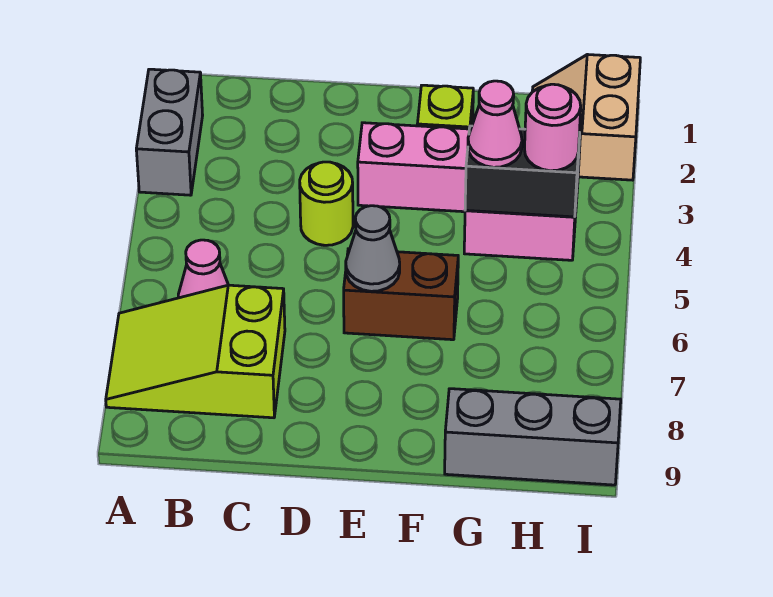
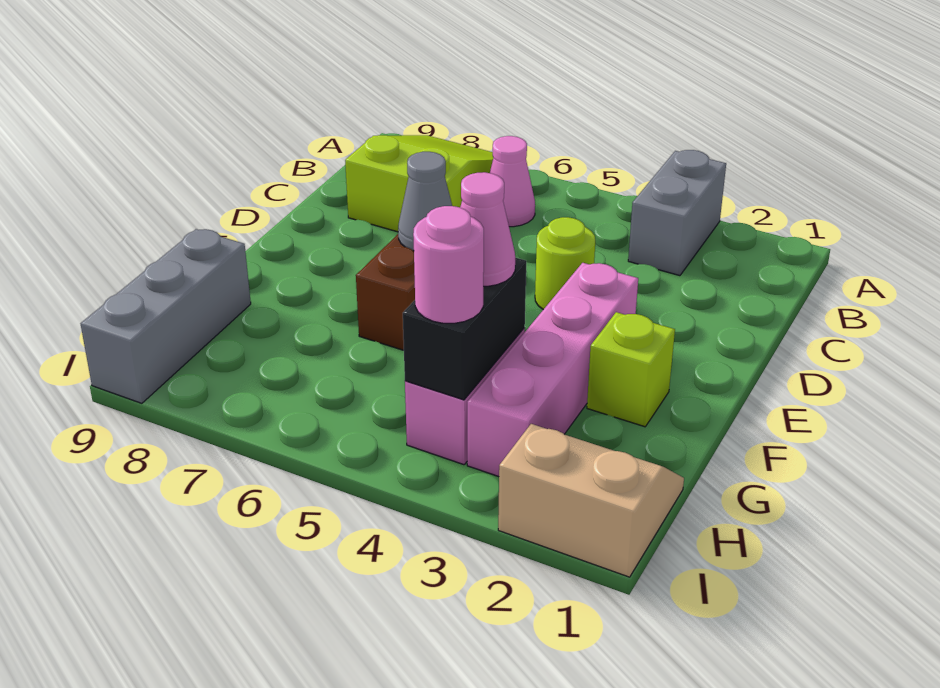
grey brick A2:A3 level 1 -> grey brick A3:B3 level 1

